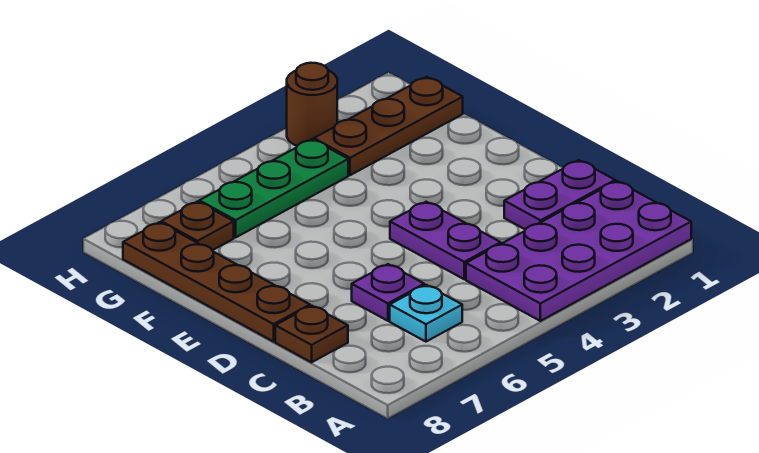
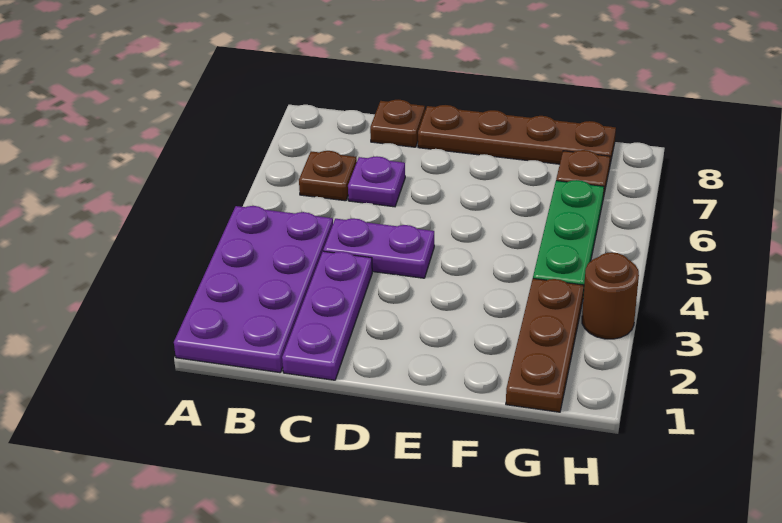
cyan plate B6 level 1 -> brown plate B6 level 1
purple plate C1:C2 level 1 -> purple plate C1:C3 level 1

